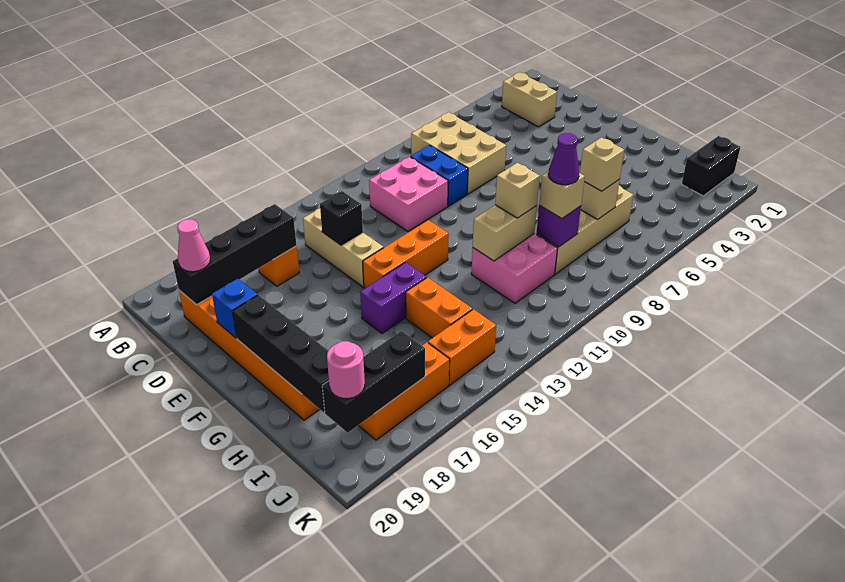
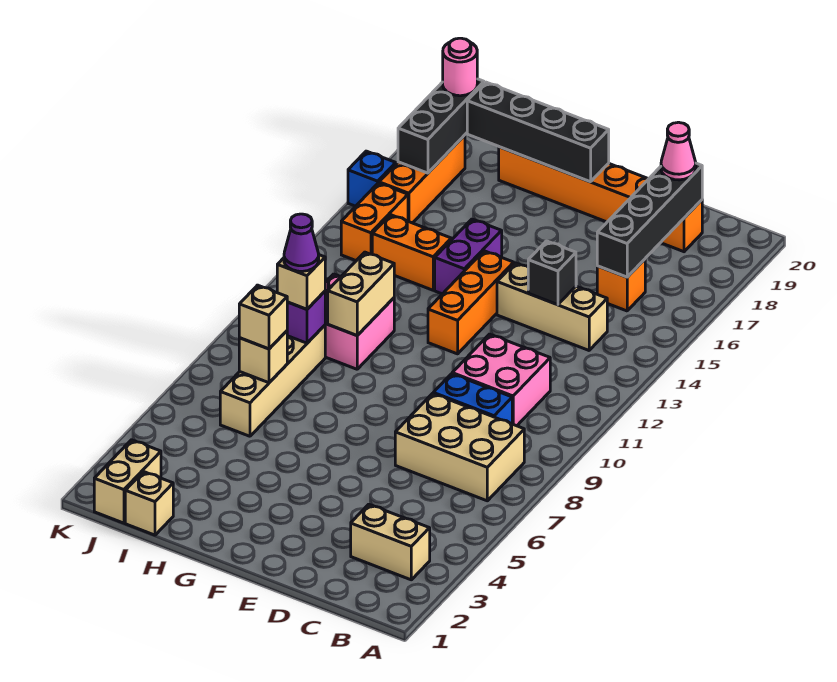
blue brick E19 level 2 -> blue brick K16 level 1
tan brick H10 level 3 -> tan brick I1 level 1
black brick J1:J2 level 1 -> tan brick J1:J2 level 1

